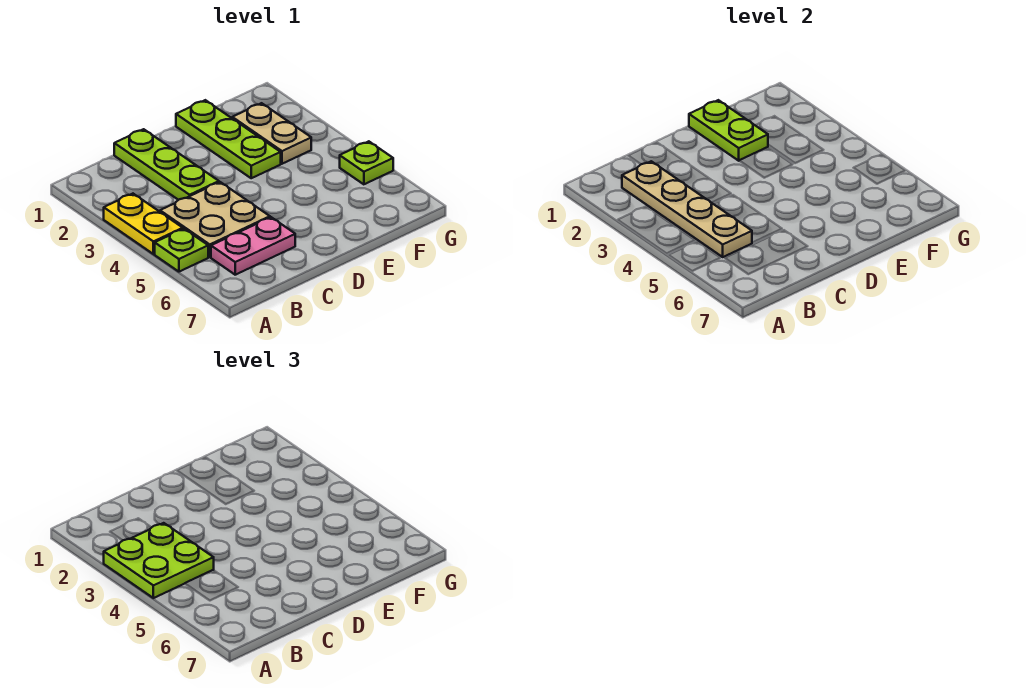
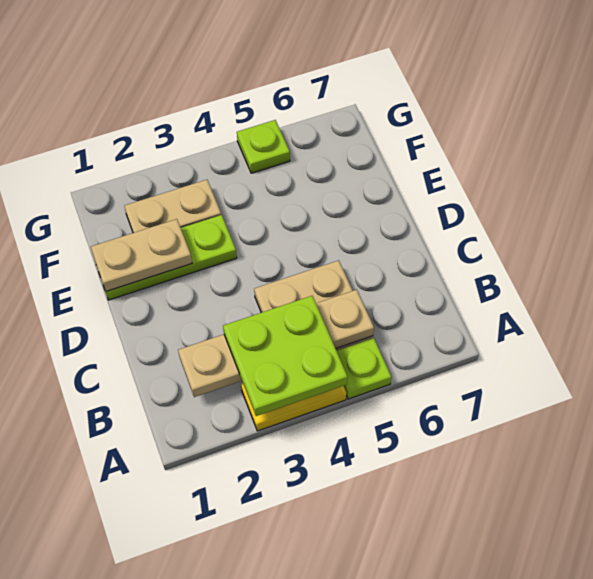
pink plate B6:C6 level 1 -> none
lime plate C1:C3 level 1 -> none
lime plate E1:E2 level 2 -> tan plate E1:E2 level 2

